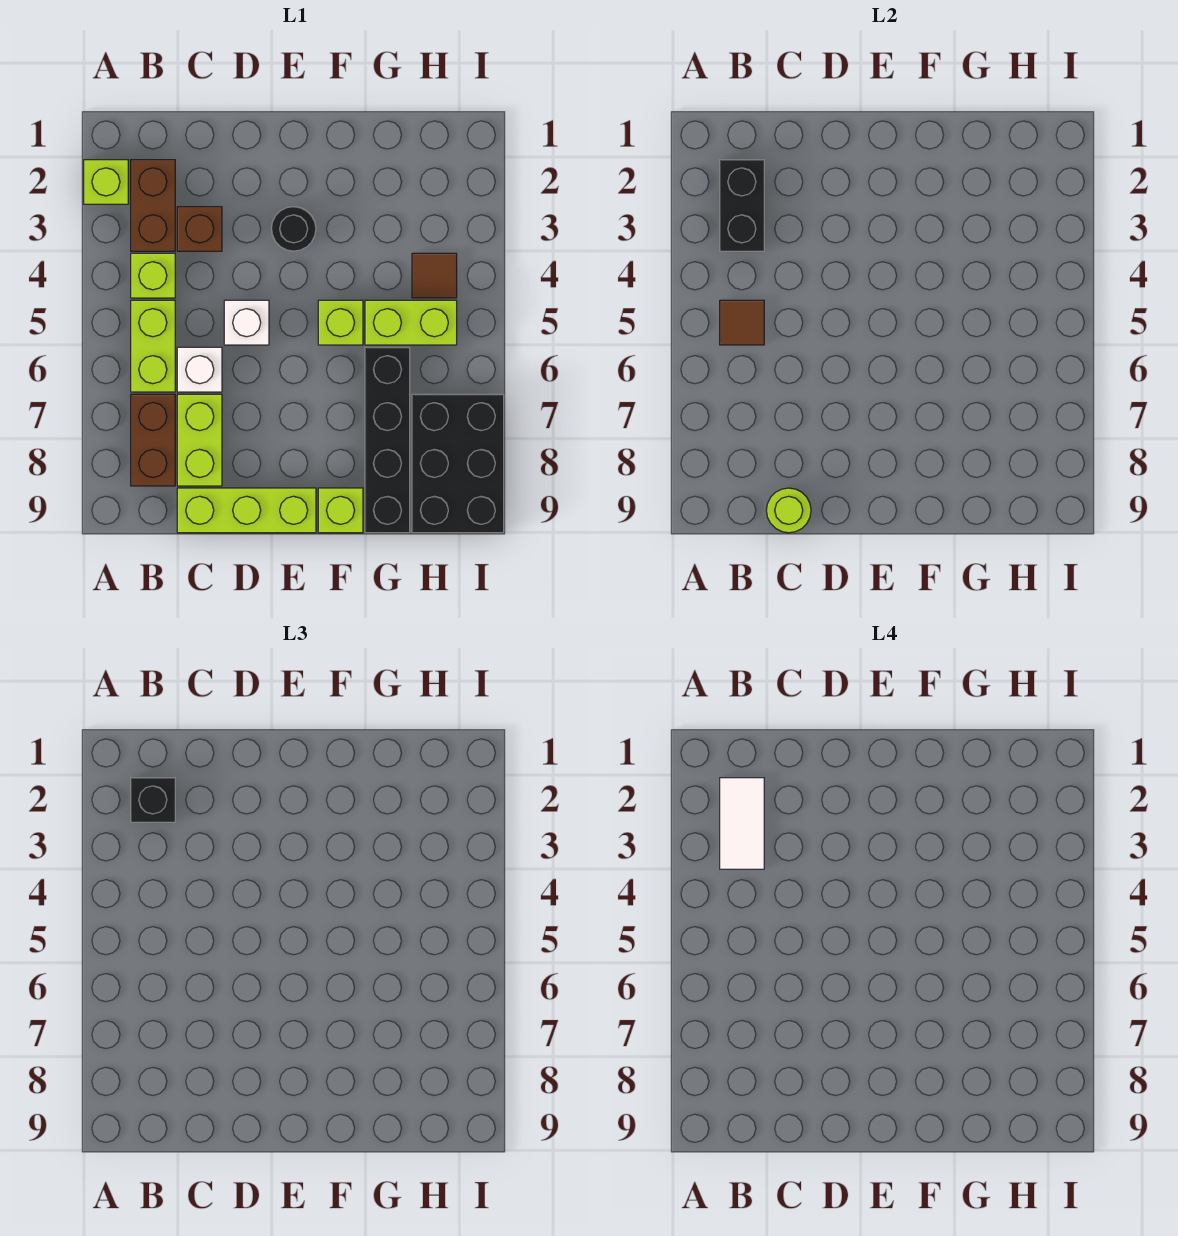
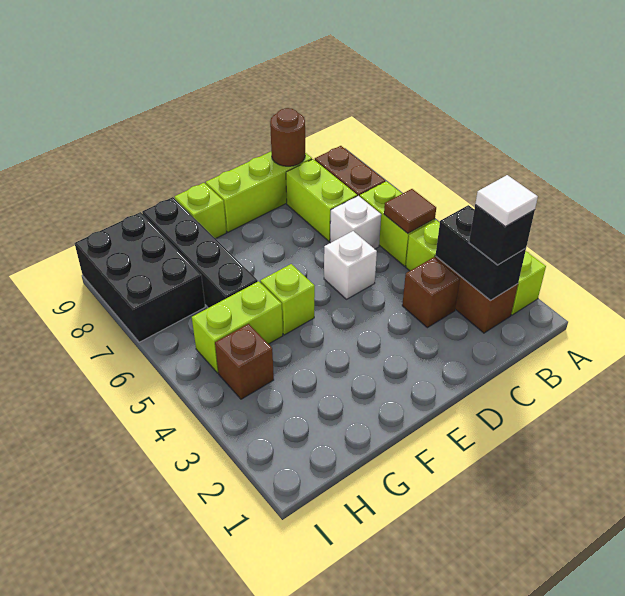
white tile B2:B3 level 4 -> white tile B2 level 4
lime round brick C9 level 2 -> brown round brick C9 level 2
black round brick E3 level 1 -> none
brown tile H4 level 1 -> brown brick H4 level 1

